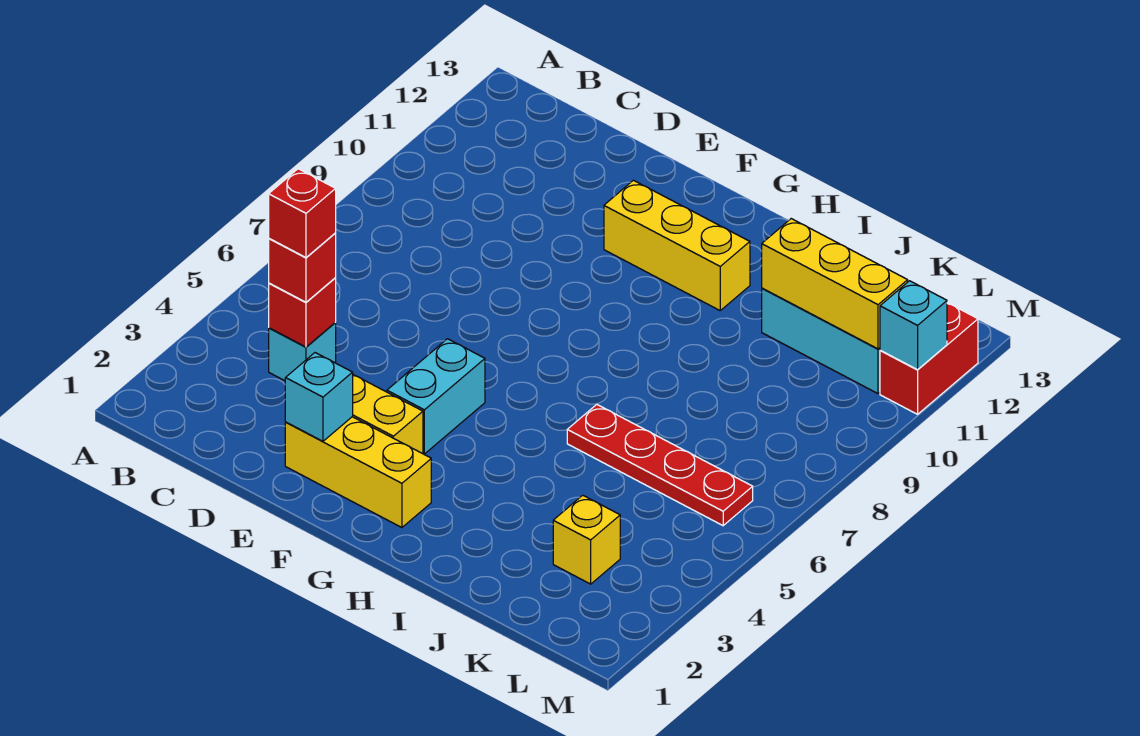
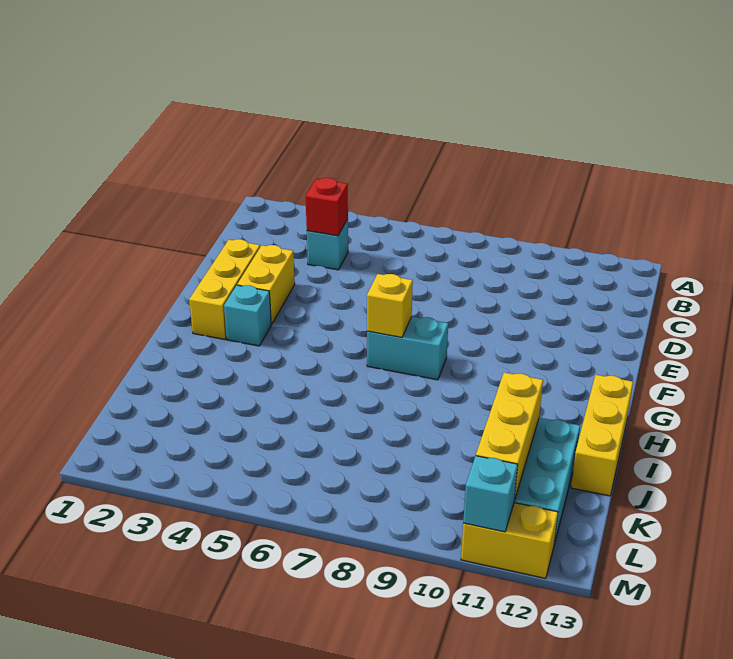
red brick C4 level 3 -> none
red brick C4 level 4 -> none
cyan brick E2 level 2 -> cyan brick G3 level 1
cyan brick F4:F5 level 1 -> cyan brick G7:G8 level 1
yellow brick F11:H11 level 1 -> yellow brick H13:J13 level 1
red plate I6:L6 level 1 -> none
yellow brick K3 level 1 -> yellow brick G7 level 2
red brick M11:M12 level 1 -> yellow brick M11:M12 level 1

